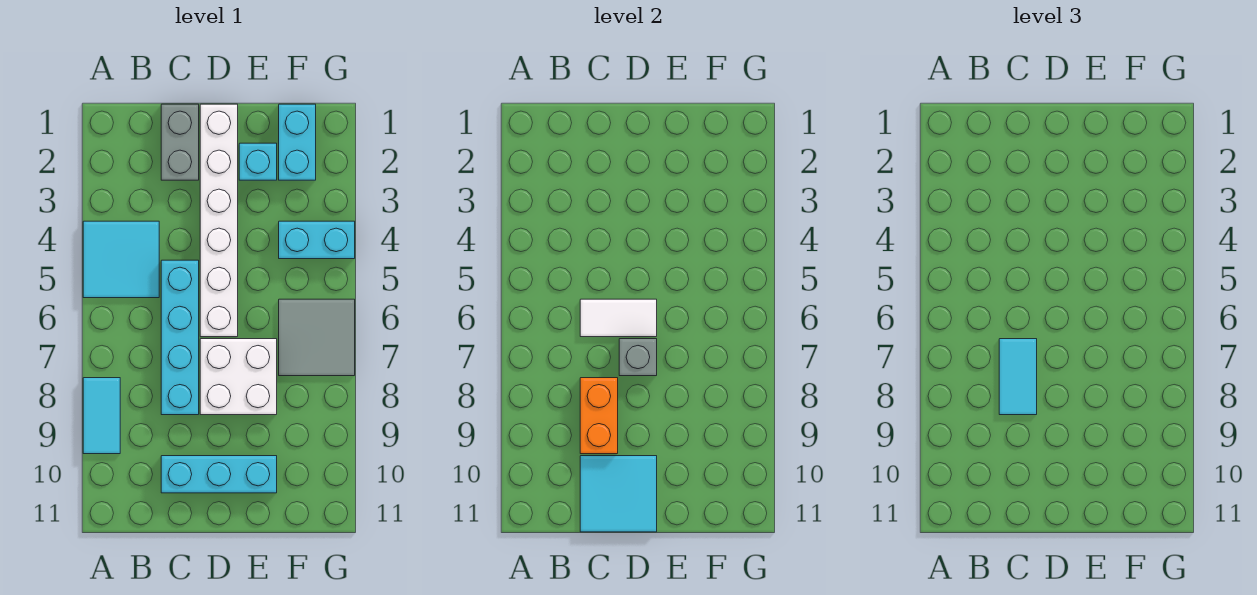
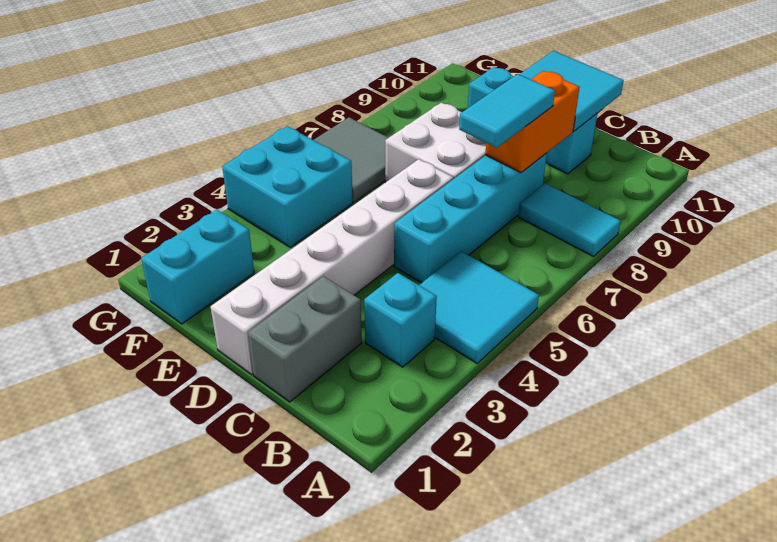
cyan tile A8:A9 level 1 -> cyan tile A8:B8 level 1
white tile C6:D6 level 2 -> none
grey brick D7 level 2 -> none
cyan brick E2 level 1 -> cyan brick B3 level 1
cyan brick F4:G4 level 1 -> cyan brick F4:G5 level 1

